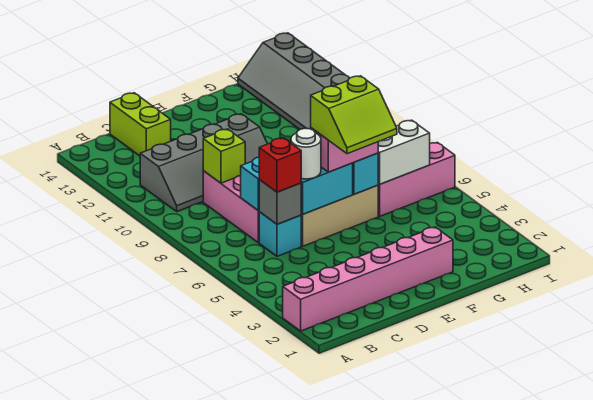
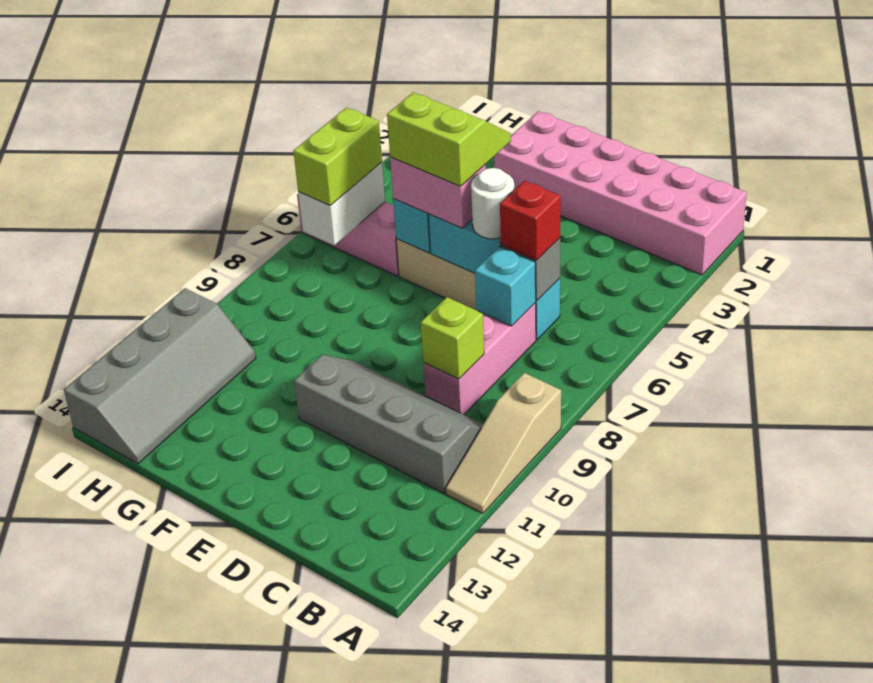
pink brick A2:F2 level 1 -> pink brick A1:F2 level 1
none -> tan slope A9:A11 level 1 top 9
lime brick C13:C14 level 1 -> lime brick H6:H7 level 3
white brick G6:H6 level 2 -> white brick H6:H7 level 2

